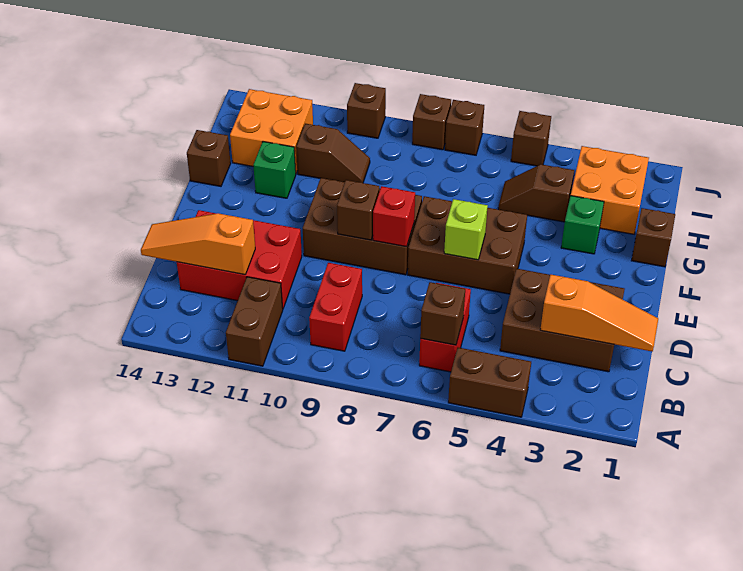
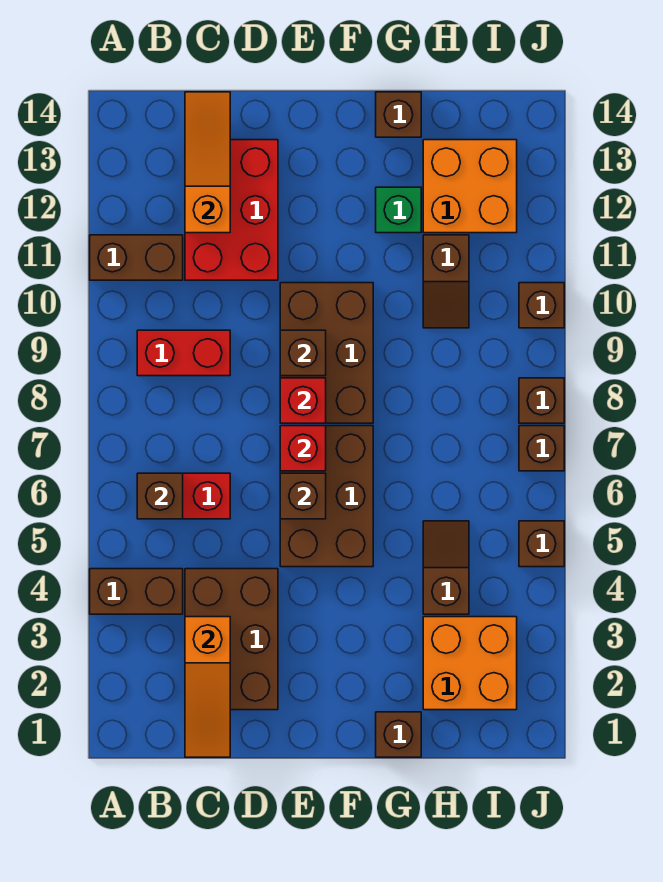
brown brick A4:A5 level 1 -> brown brick A4:B4 level 1
lime brick E6 level 2 -> brown brick E6 level 2
none -> red brick E7 level 2
green brick G3 level 1 -> none

